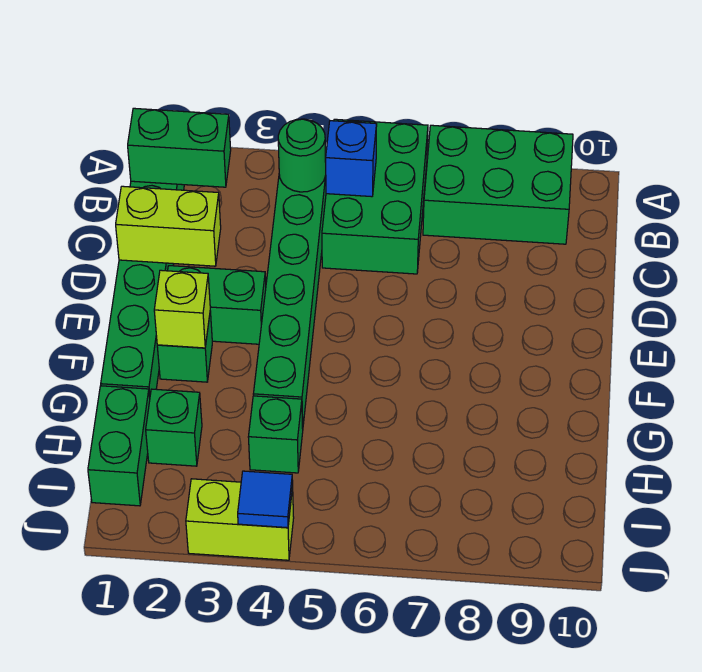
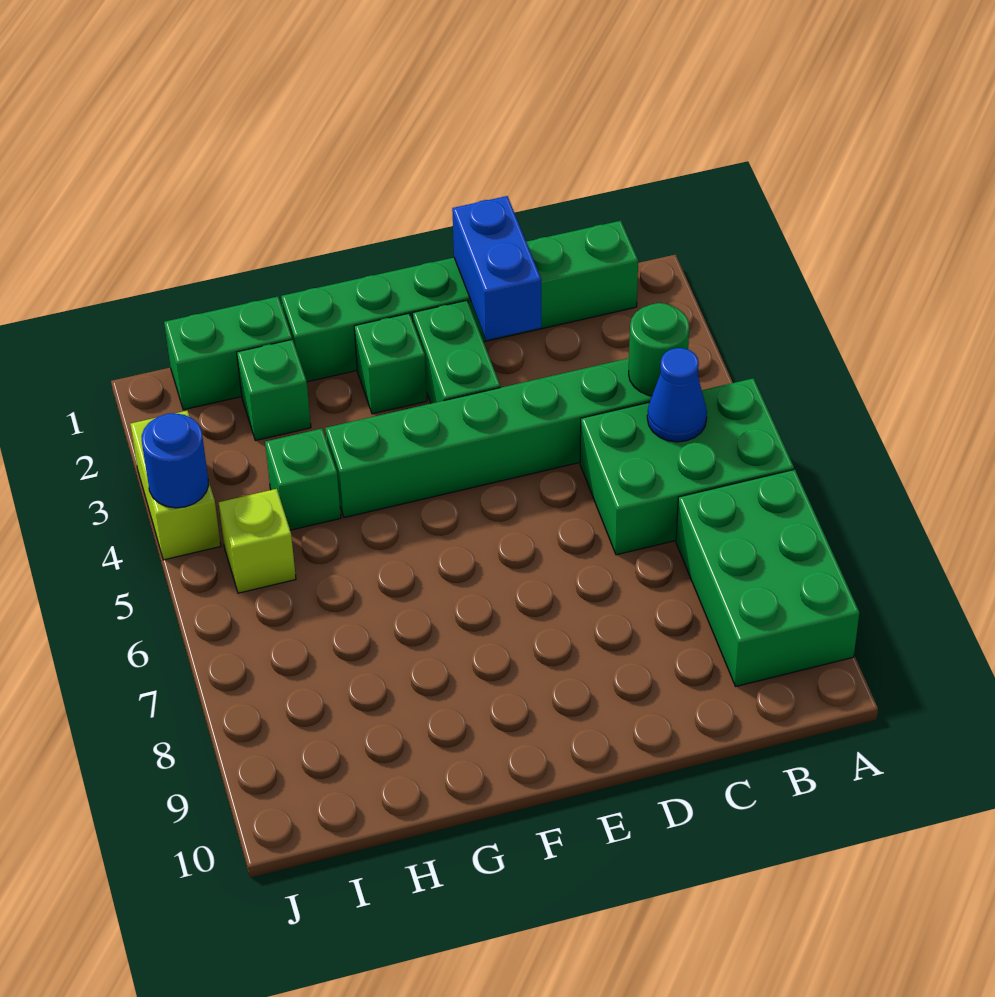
green brick B1:B2 level 2 -> none
blue brick B5 level 2 -> blue cone B5 level 2
lime brick D1:D2 level 2 -> blue brick D1:D2 level 2
lime brick F2 level 2 -> lime brick I5 level 1
blue tile J4 level 2 -> blue round brick J4 level 2

